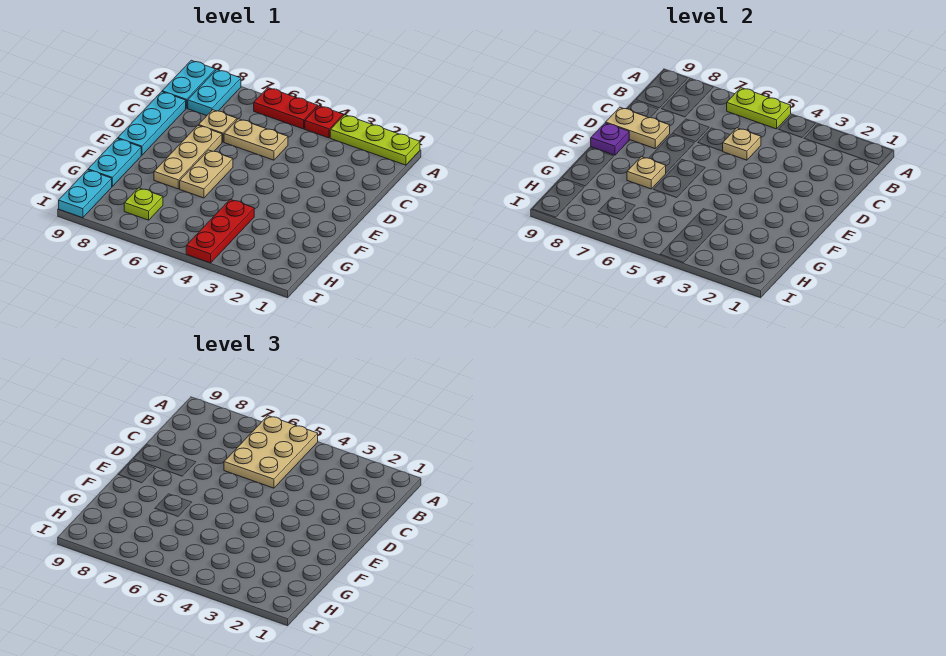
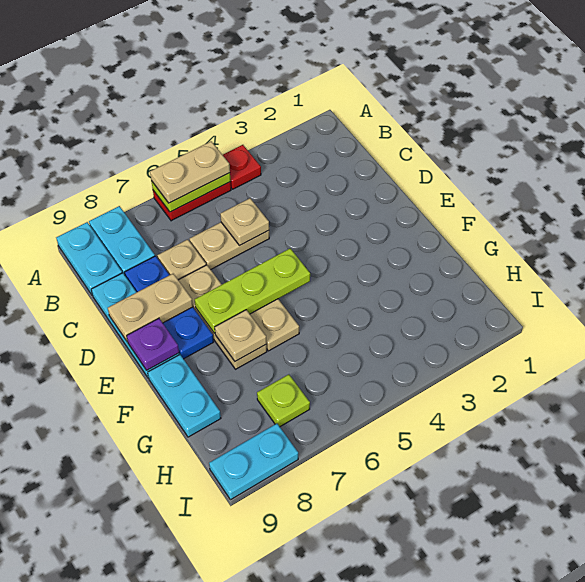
lime plate A1:A3 level 1 -> lime plate E5:E7 level 2
tan plate A5:C6 level 3 -> tan plate A5:A6 level 3
none -> blue plate C8:E8 level 1
red plate G4:I4 level 1 -> none
cyan plate H9:I9 level 1 -> cyan plate I8:I9 level 1

